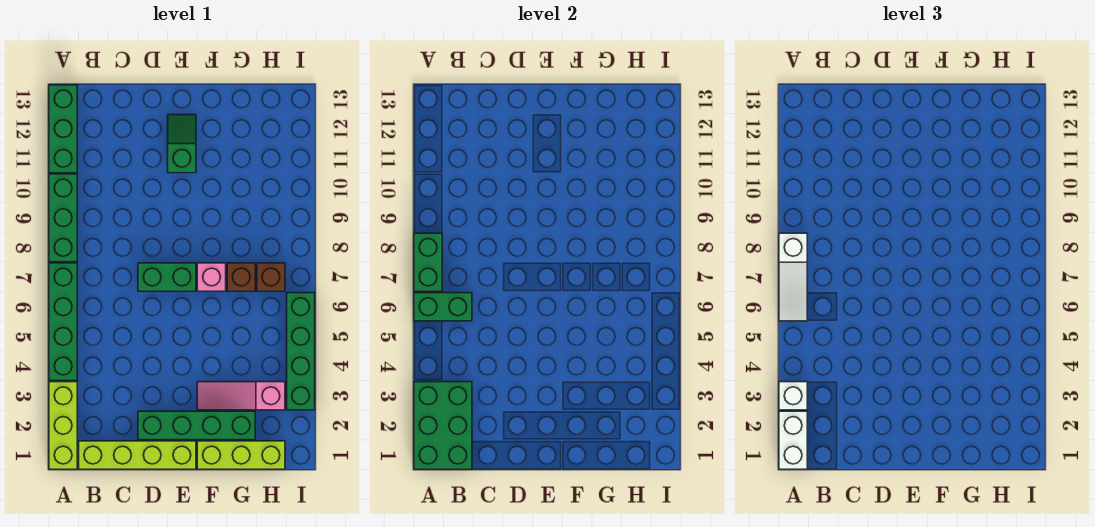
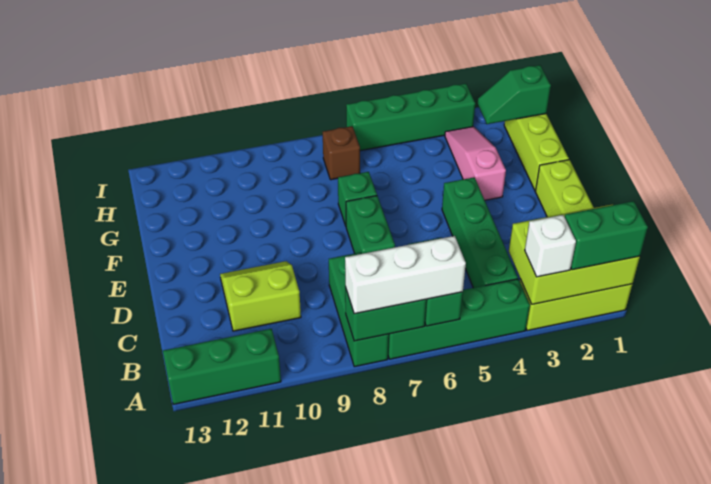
green brick A1:B3 level 2 -> lime brick A1:B3 level 2
white brick A1:A2 level 3 -> green brick A1:A2 level 3
white slope A6:A8 level 3 top 8 -> white brick A6:A8 level 3
green brick A8:A10 level 1 -> green brick A8:C8 level 1
none -> lime slope C10:D11 level 1 top C
green brick D2:G2 level 1 -> green brick B4:E4 level 1
green slope E11:E12 level 1 top 11 -> green slope H1:H2 level 2 top 1
pink slope F3:H3 level 1 top H -> pink slope F3:H3 level 1 top F
pink brick F7 level 1 -> green brick F7 level 1
brown brick G7 level 1 -> none

